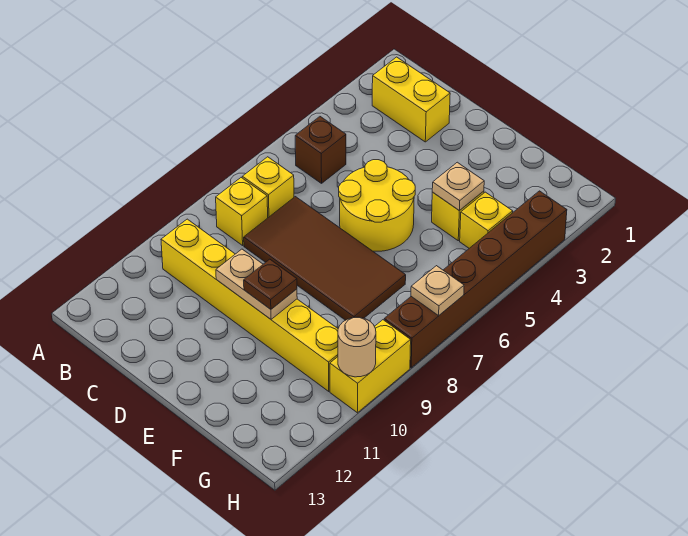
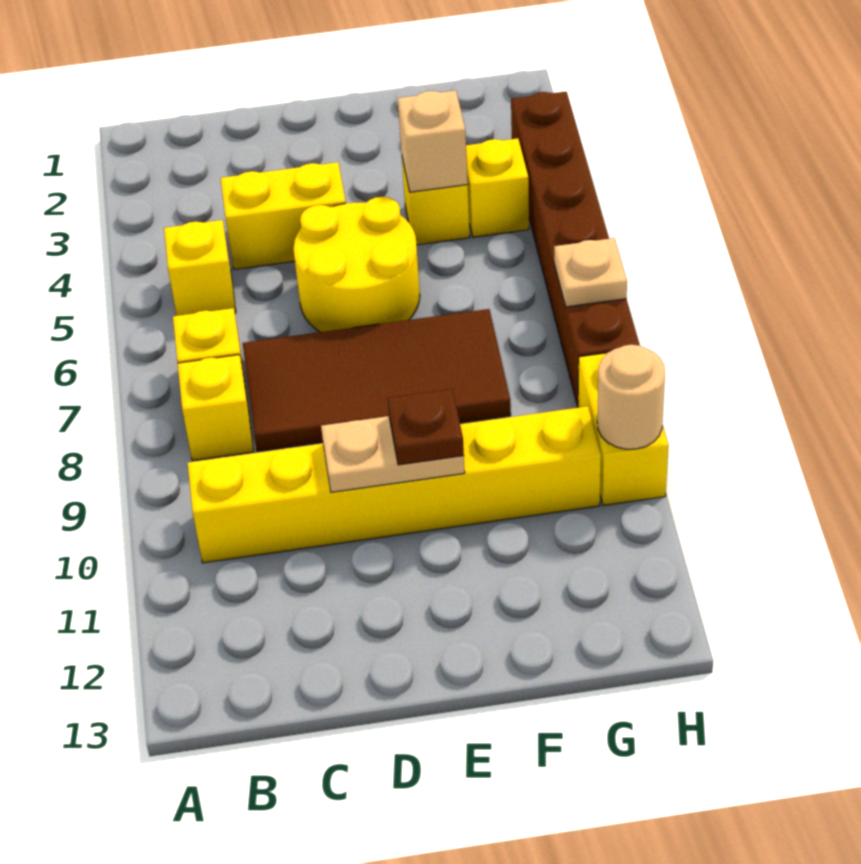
yellow brick B2:C2 level 1 -> yellow brick C4:D4 level 1
brown brick B5 level 1 -> yellow brick B5 level 1
tan plate F4 level 2 -> tan brick F4 level 2

